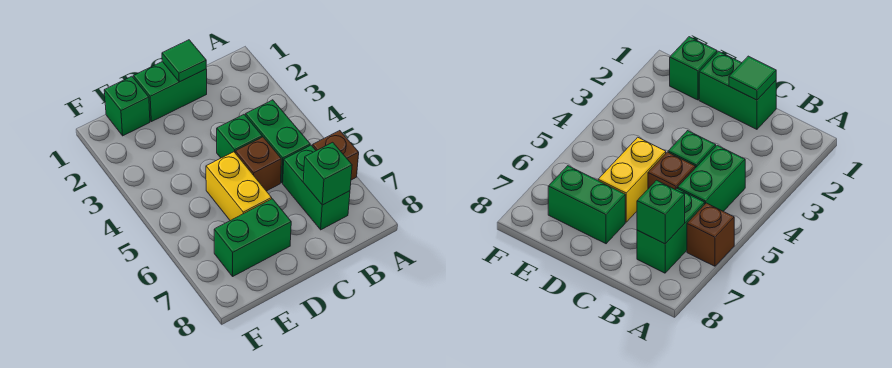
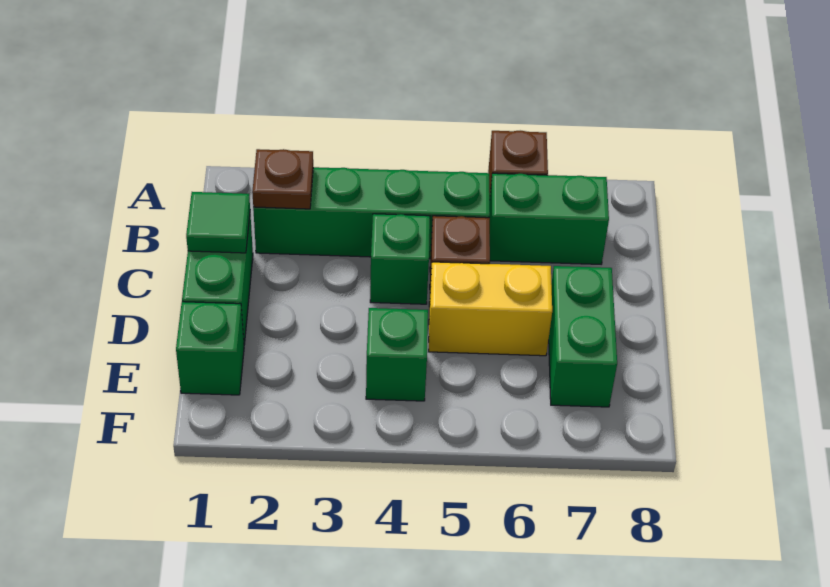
none -> brown plate B2 level 2
green brick B4:B5 level 1 -> green brick B2:B5 level 1
green brick B7 level 2 -> green brick E4 level 1

